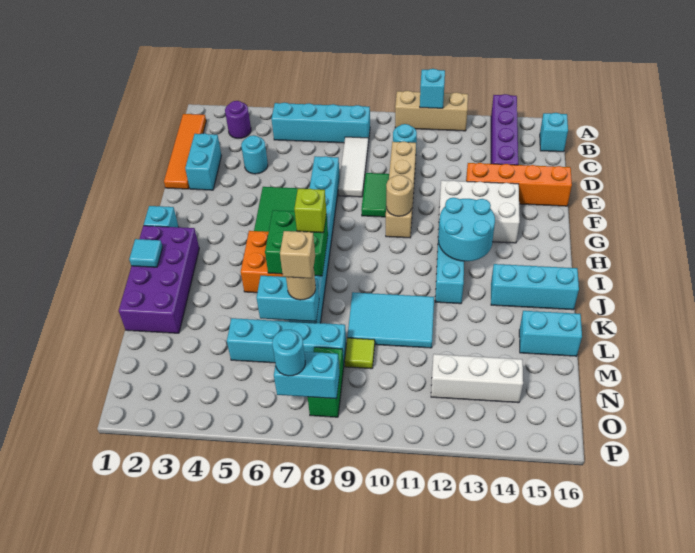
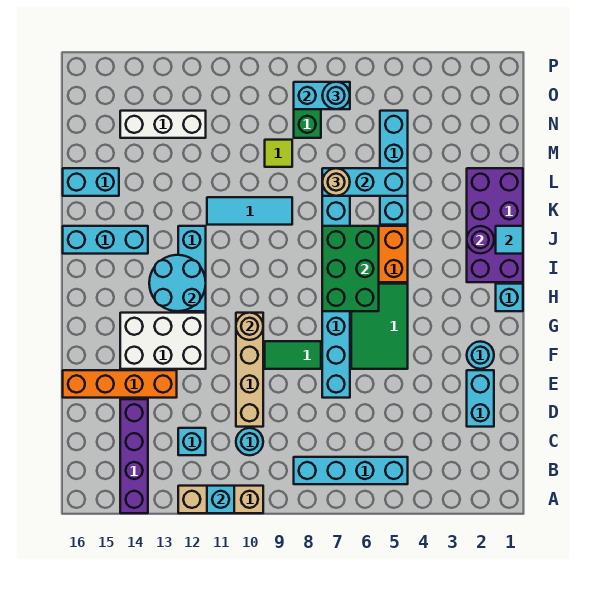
orange tile B1:E1 level 1 -> none
purple round brick B3 level 1 -> purple round brick J2 level 2
cyan brick B16 level 1 -> cyan brick C12 level 1
white tile C8:E8 level 1 -> none
cyan round brick D4 level 1 -> cyan round brick F2 level 1
green tile E9:F9 level 1 -> green tile F8:F9 level 1
green brick I6:J7 level 2 -> green brick H6:J7 level 2
lime brick I7 level 3 -> none
cyan tile K9:L11 level 1 -> cyan tile K9:K11 level 1
cyan brick L6:L7 level 2 -> cyan brick L5:L7 level 2
tan brick L7 level 4 -> none
cyan brick M5:M8 level 1 -> cyan brick K5:N5 level 1

